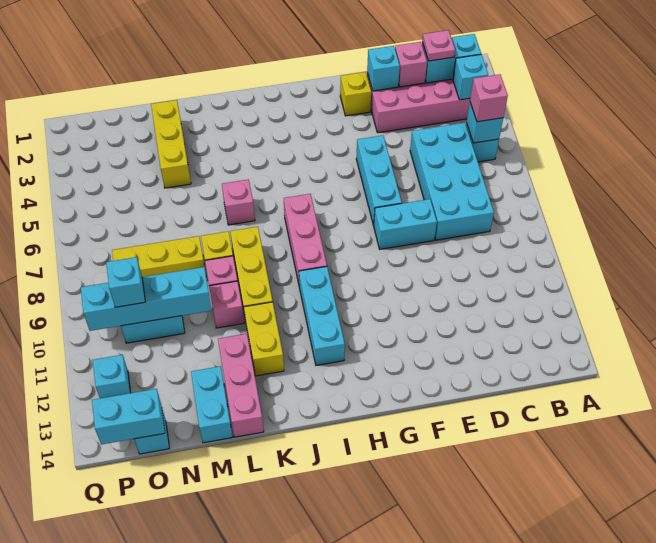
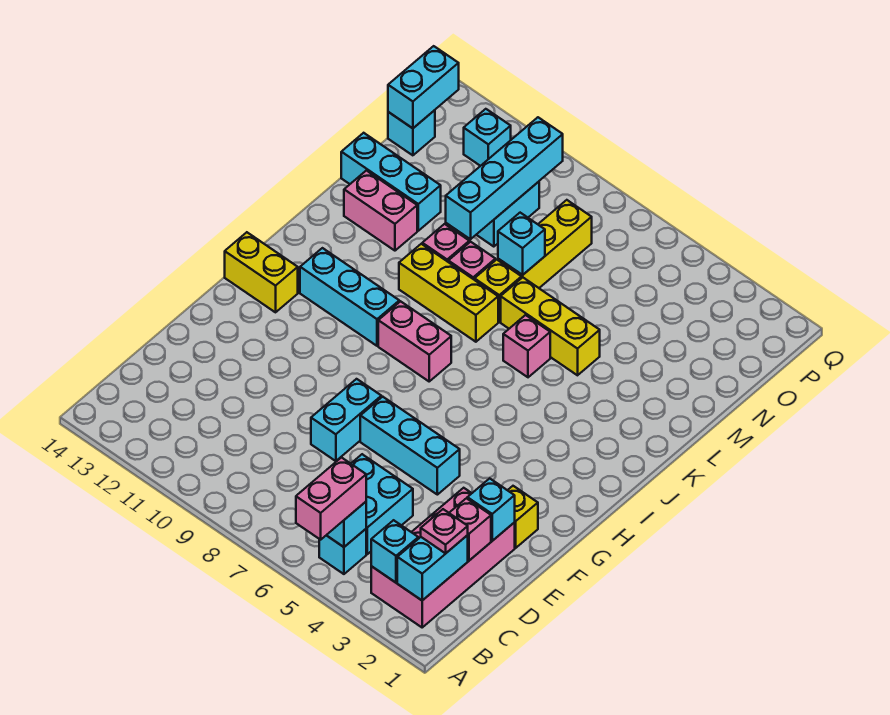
pink brick B5 level 3 -> pink brick A5:B5 level 3
cyan brick C5:D8 level 1 -> cyan brick C5:D6 level 1
pink brick I7:I9 level 1 -> pink brick I8:I9 level 1
yellow brick K11:K12 level 1 -> yellow brick H13:H14 level 1
pink brick L12:L14 level 1 -> pink brick L12:L13 level 1
yellow brick M2:M4 level 1 -> yellow brick L5:L7 level 1
cyan brick M13:M14 level 1 -> cyan brick M12:M14 level 1
cyan brick O10 level 3 -> cyan brick M8 level 2

